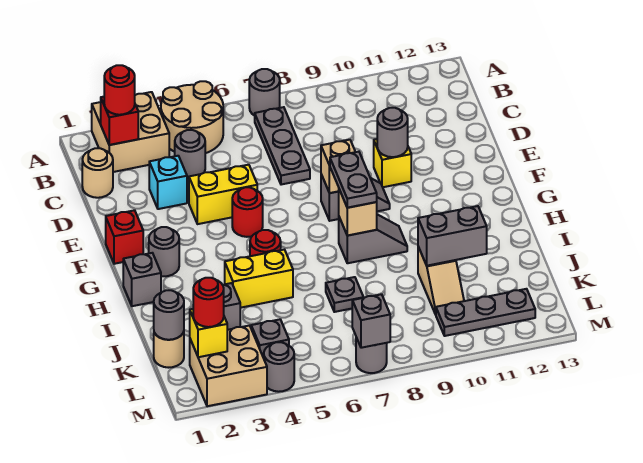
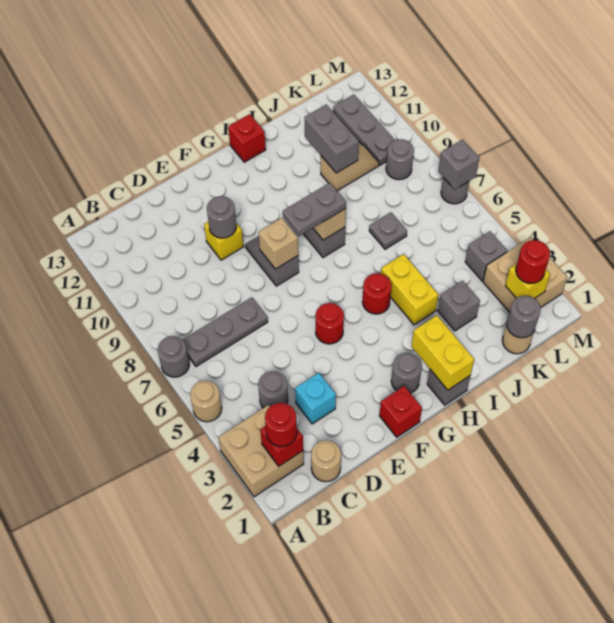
tan round brick A4:B5 level 1 -> tan round brick A5 level 1
yellow brick E4:E5 level 1 -> yellow brick H1:H2 level 2
none -> red brick H13 level 1
grey round brick M4 level 1 -> grey round brick L9 level 1

